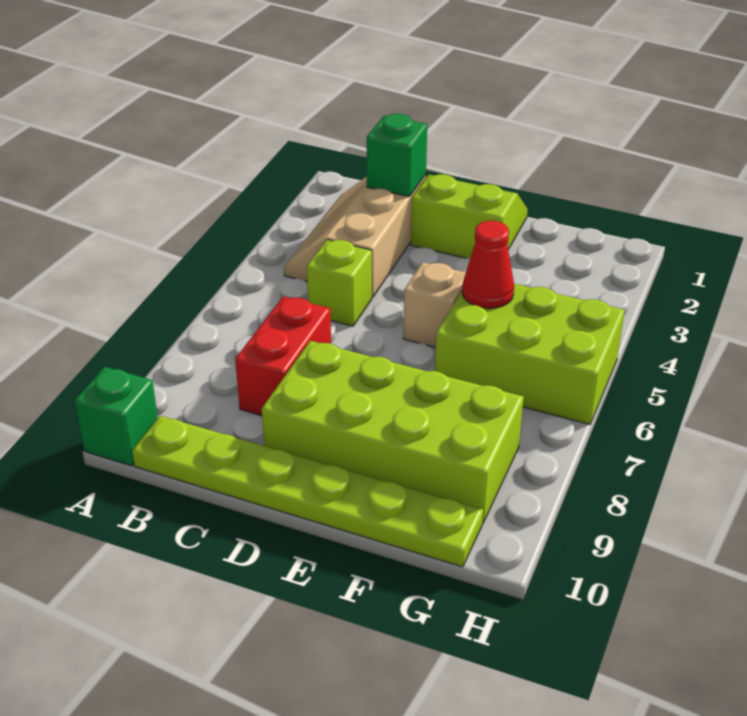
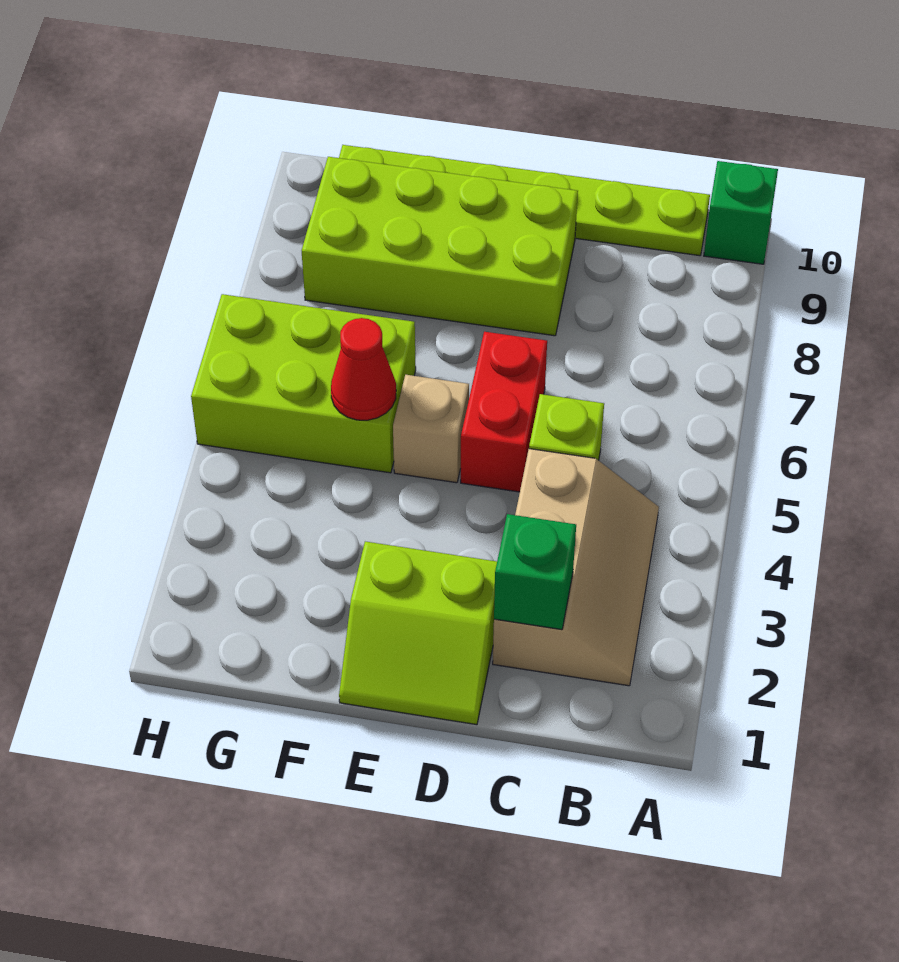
red brick C7:C8 level 1 -> red brick D5:D6 level 1

